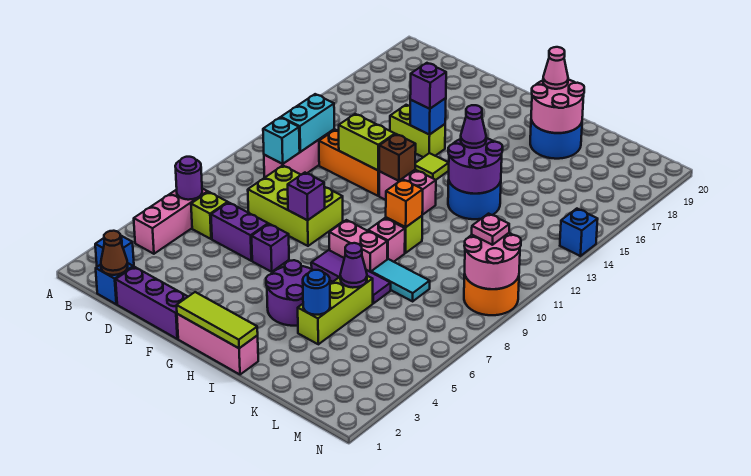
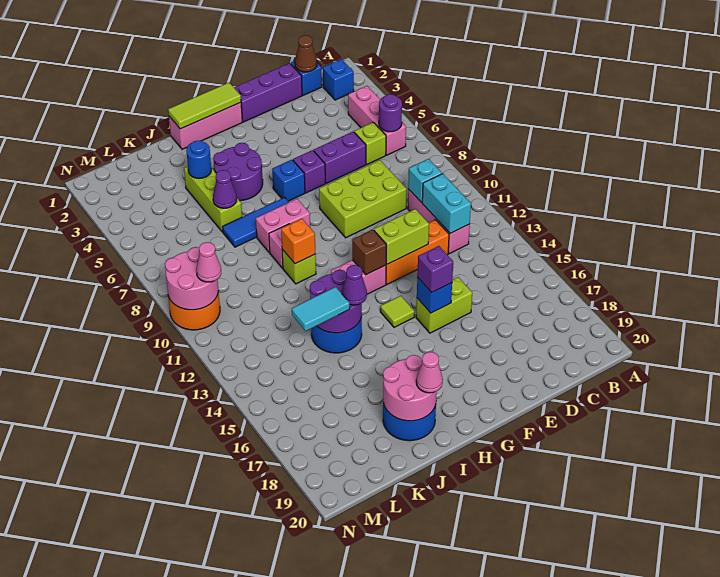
purple brick F8 level 2 -> none
purple tile H7:J7 level 1 -> blue tile H7:J7 level 1
cyan tile J8:K8 level 1 -> cyan tile J14:K14 level 3
pink plate M10 level 3 -> pink cone M10 level 3
blue brick N14 level 1 -> blue brick G6 level 1

